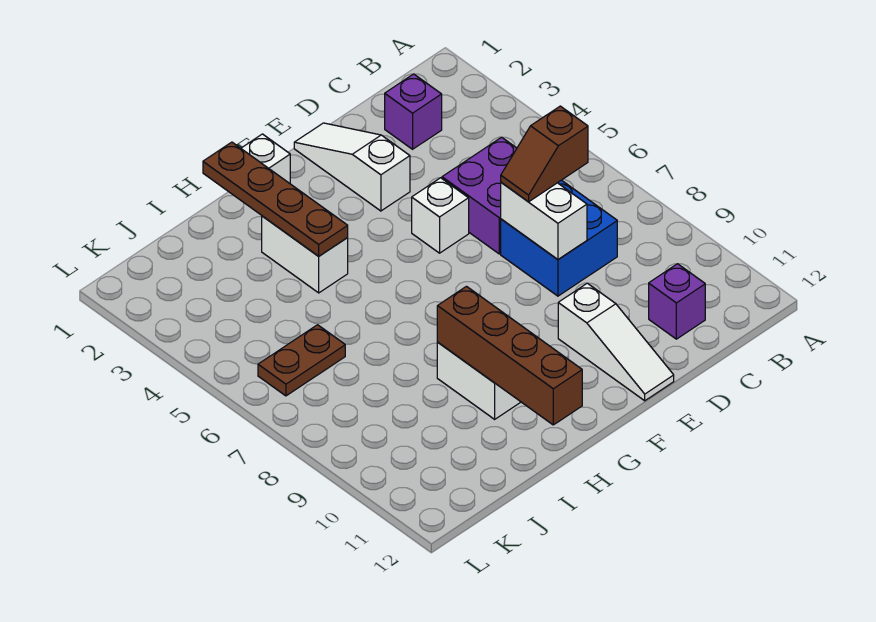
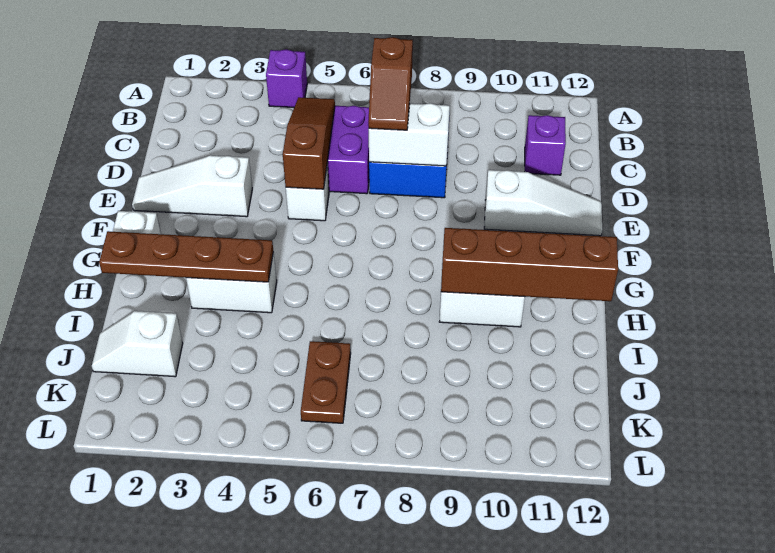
purple brick C2 level 1 -> purple brick A4 level 1
none -> brown slope C5:E5 level 2 top E
none -> white slope J1:J2 level 1 top 2

